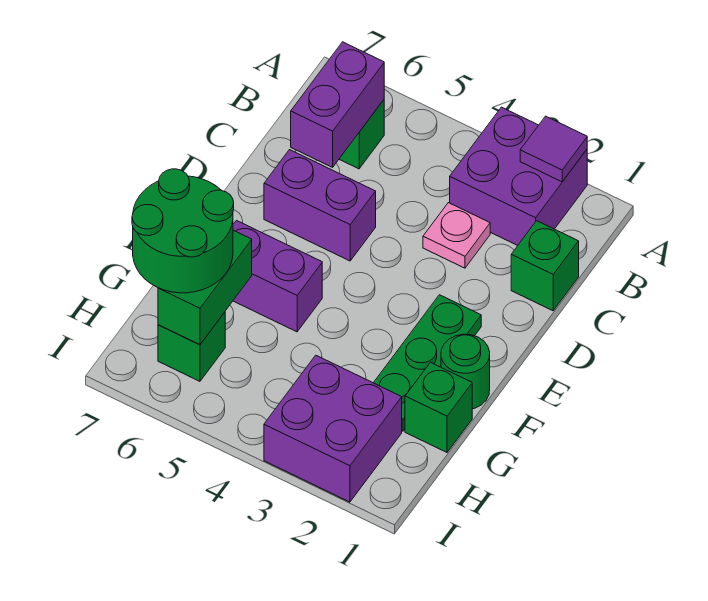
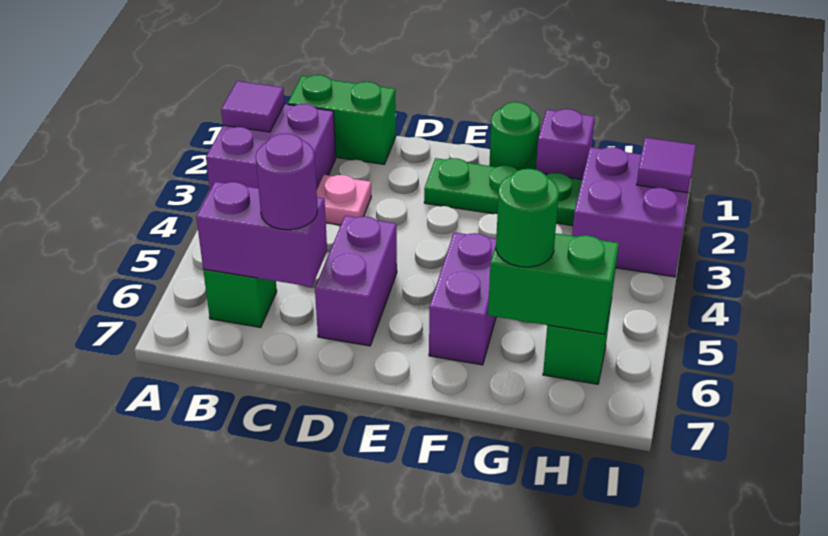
green brick C1 level 1 -> green brick B1:C1 level 1
none -> purple round brick C6 level 3
green brick G1 level 1 -> purple brick G1 level 1
green round brick G6:H7 level 3 -> green round brick G6 level 3
none -> purple tile I2 level 2

